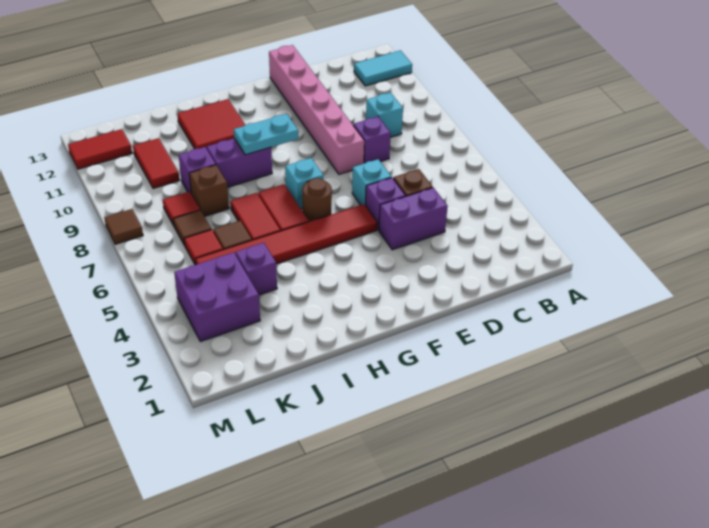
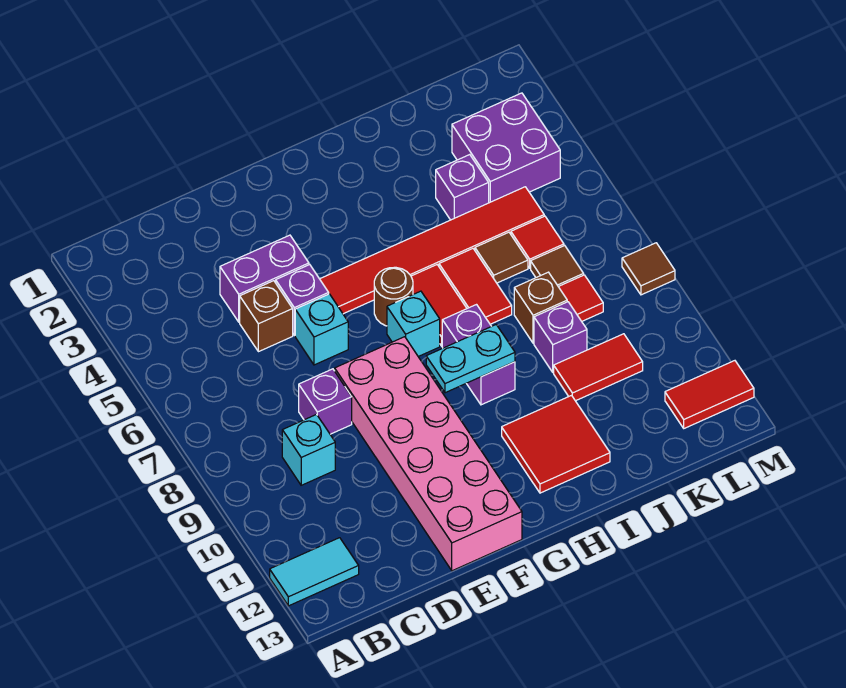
pink brick E8:E13 level 1 -> pink brick E8:F13 level 1
purple brick H9:I9 level 1 -> purple brick H8:H9 level 1
red tile K10:K11 level 1 -> red tile J10:K10 level 1

